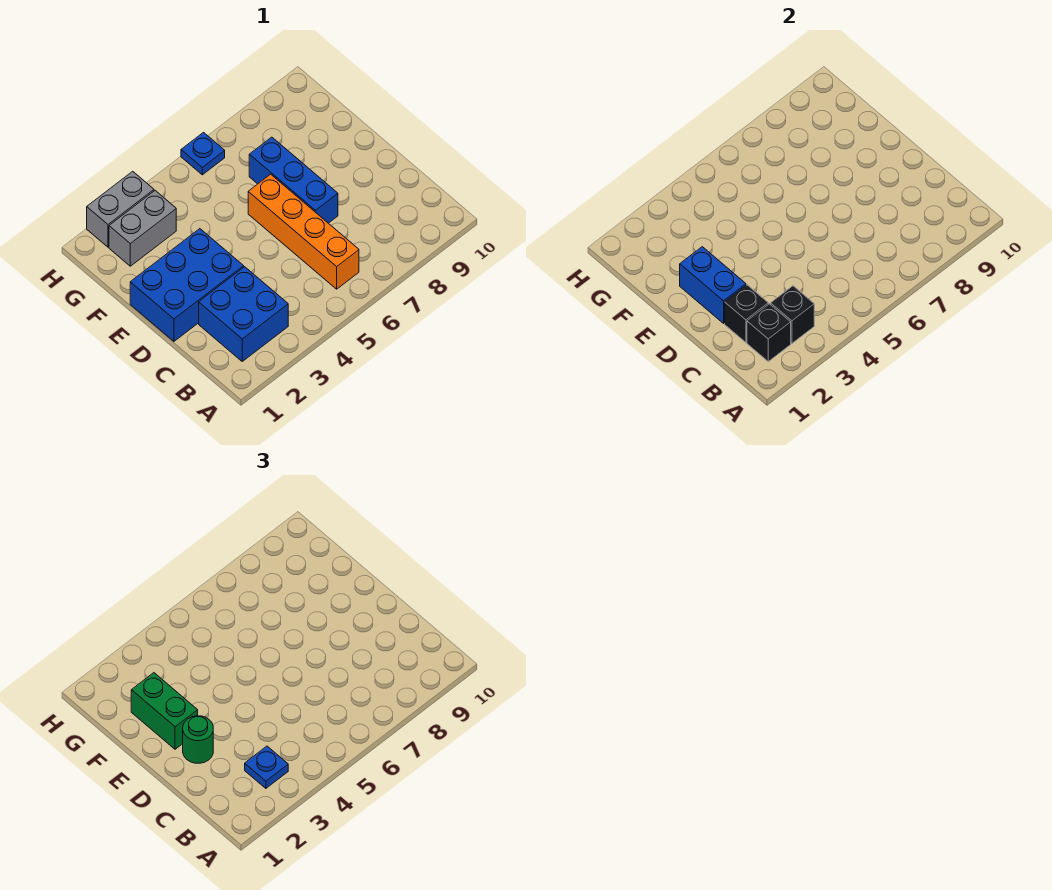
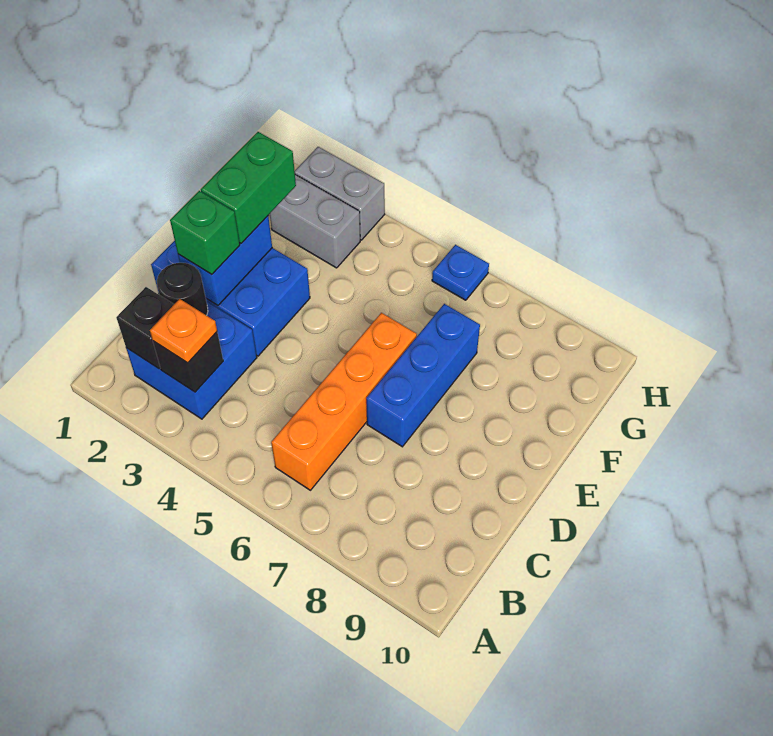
blue plate B3 level 3 -> orange plate B3 level 3
black brick C2 level 2 -> black round brick C2 level 2
green round brick D2 level 3 -> green brick D2 level 3

